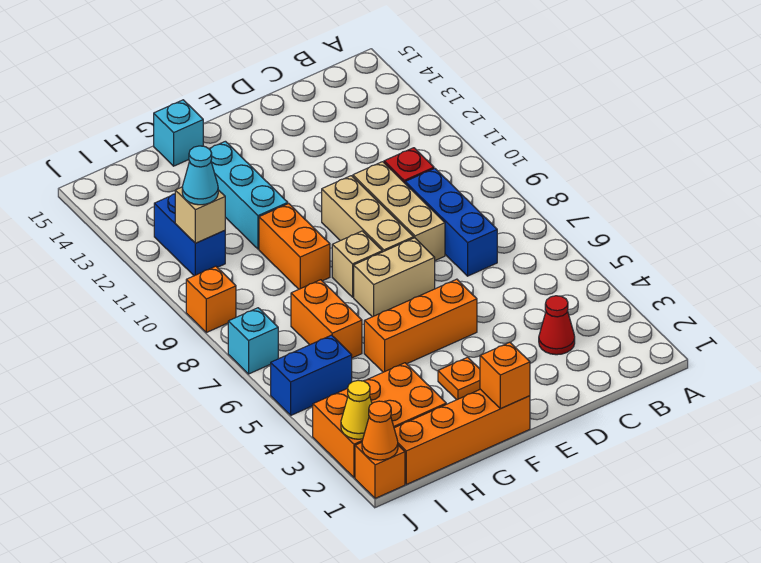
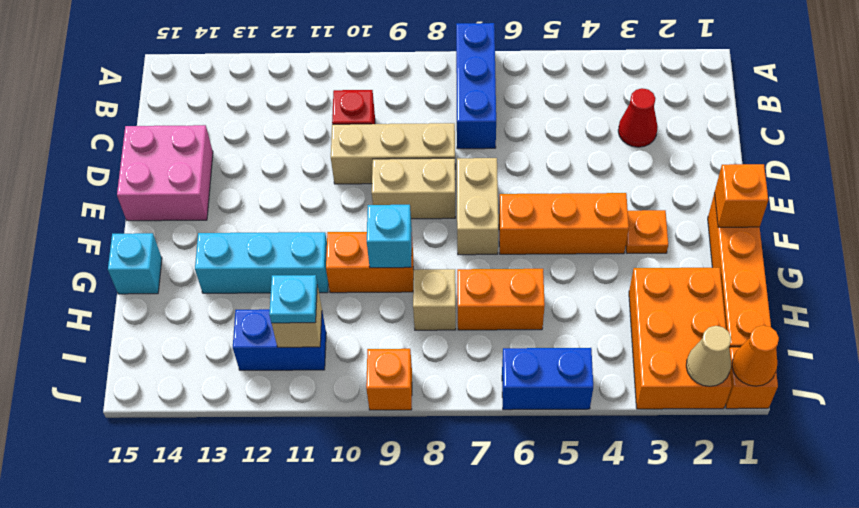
blue brick C7:C9 level 1 -> blue brick A7:C7 level 1
none -> pink brick D14:E15 level 1
orange brick E5:G5 level 1 -> orange brick F4:F6 level 1
tan brick E8:E10 level 1 -> tan brick E8:E9 level 1
tan brick F8 level 1 -> tan brick H8 level 1
blue brick I5:J5 level 1 -> blue brick J5:J6 level 1
cyan cone I11 level 3 -> cyan plate I11 level 3
yellow cone J2 level 2 -> tan cone J2 level 2
cyan brick J7 level 1 -> cyan brick G9 level 2

